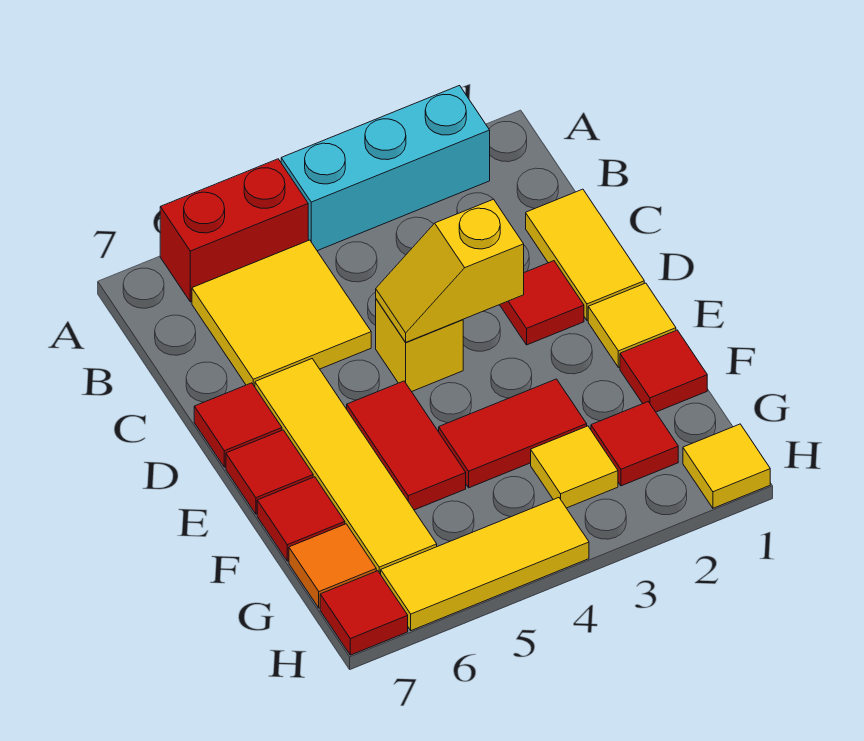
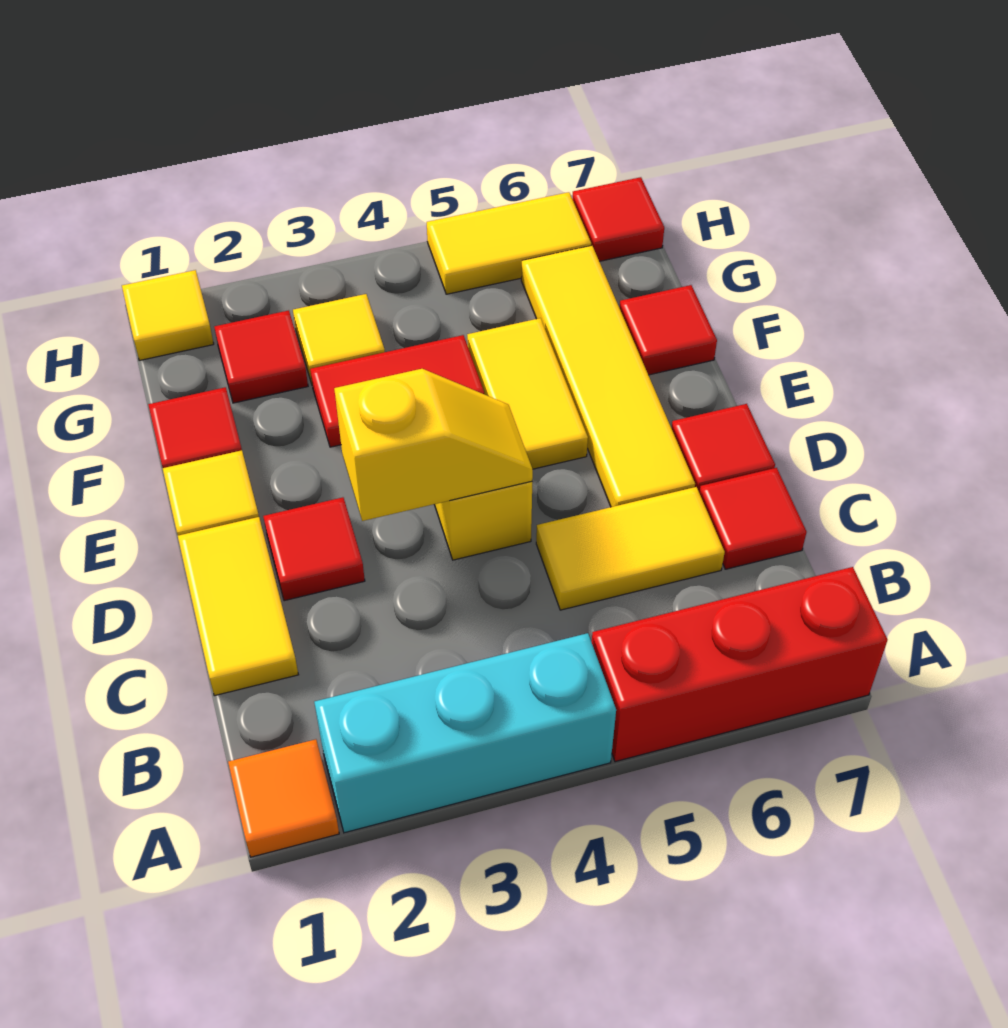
red brick A5:A6 level 1 -> red brick A5:A7 level 1
yellow tile B5:C6 level 1 -> yellow tile C5:C6 level 1
red tile E5:F5 level 1 -> yellow tile E5:F5 level 1
red tile E7 level 1 -> red tile C7 level 1
orange tile G7 level 1 -> orange tile A1 level 1
yellow tile H4:H6 level 1 -> yellow tile H5:H6 level 1

